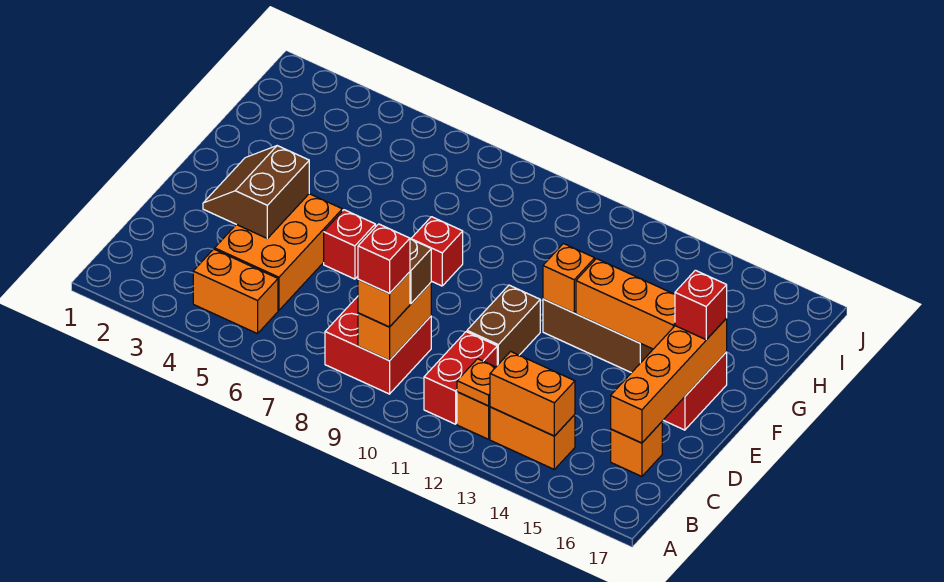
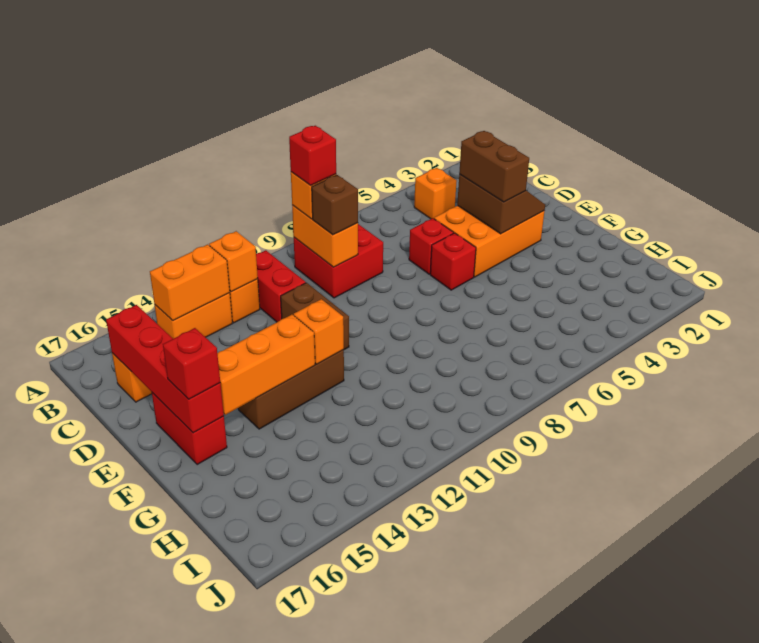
orange brick B4:B5 level 1 -> orange brick B4 level 1
orange plate B12 level 2 -> orange brick B12 level 2
orange brick C4:E5 level 1 -> orange brick D3:E5 level 1
orange brick C16:F16 level 2 -> red brick C16:F16 level 2
none -> brown brick D4:E4 level 3
red brick F8 level 1 -> red brick D6 level 1

